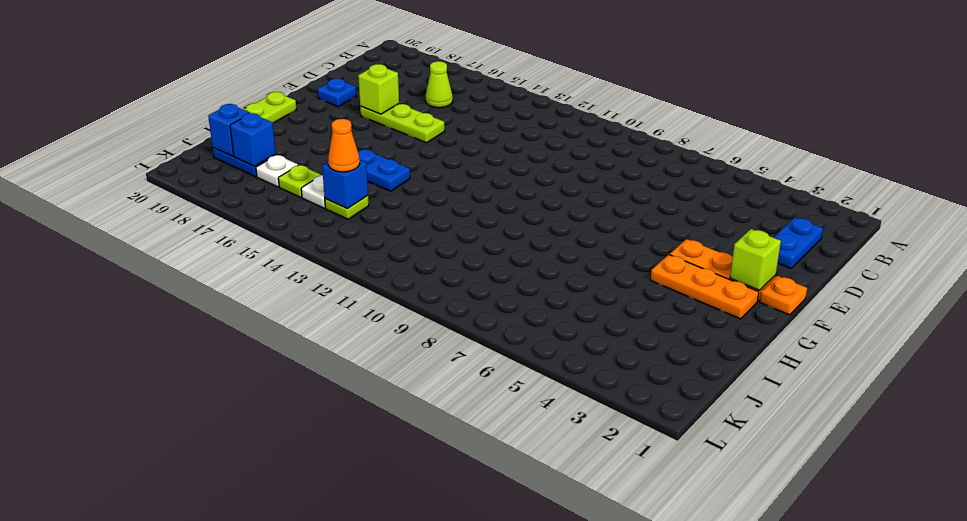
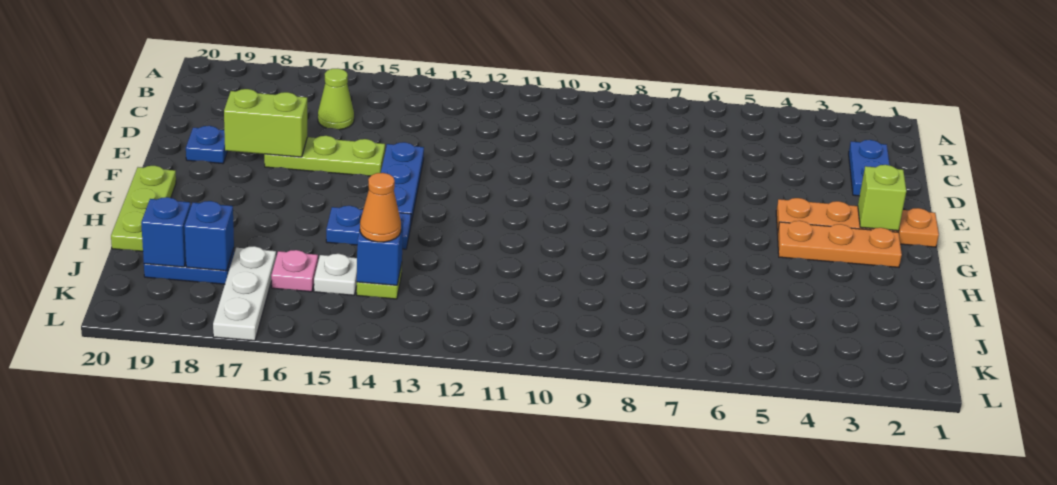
none -> blue plate E14:G14 level 1
lime brick E17 level 2 -> lime brick E17:E18 level 2
lime plate J16 level 1 -> pink plate J16 level 1
white plate J17 level 1 -> white plate J17:L17 level 1

